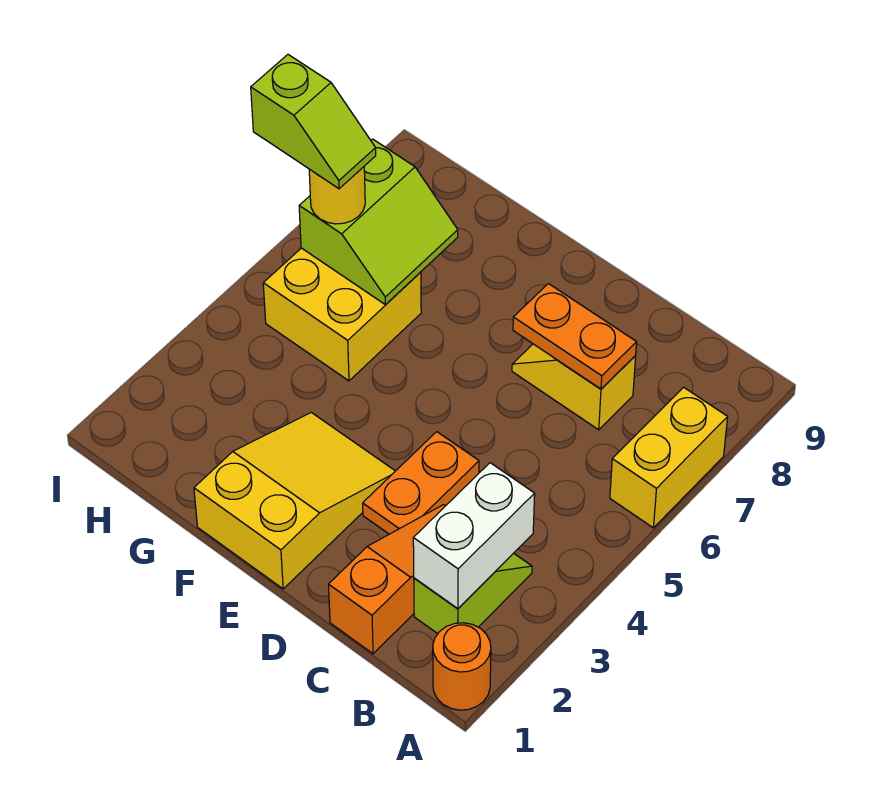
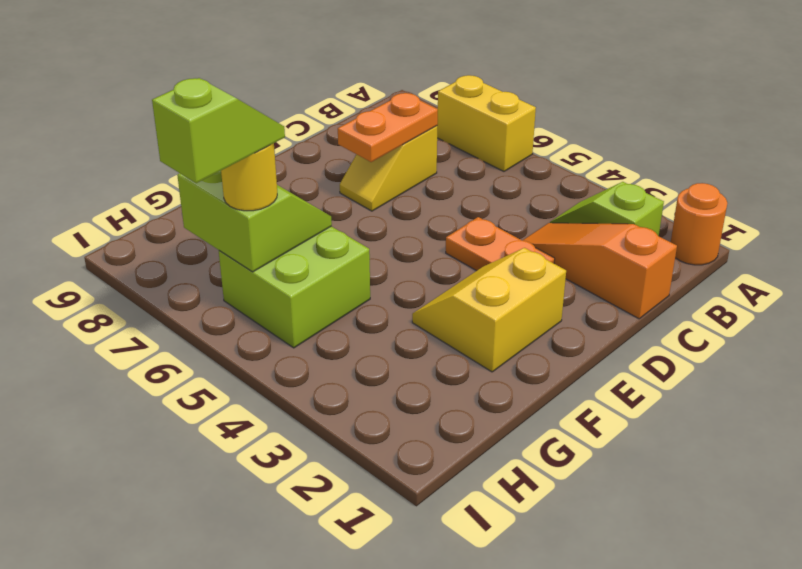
white brick B2:B3 level 2 -> none
yellow slope E1:F3 level 1 top 1 -> yellow slope E2:F3 level 1 top 2
yellow brick G5:H6 level 1 -> lime brick G5:H6 level 1

